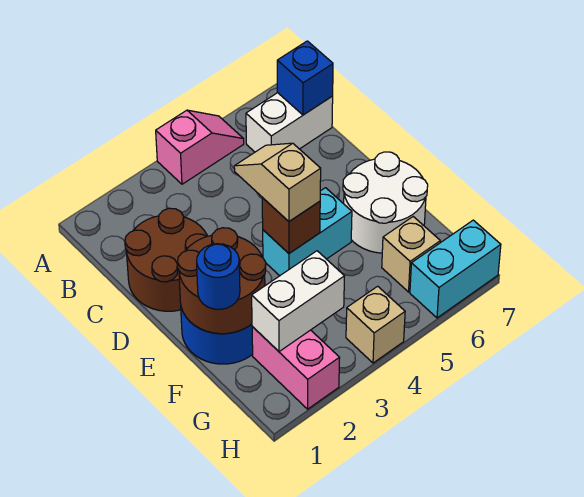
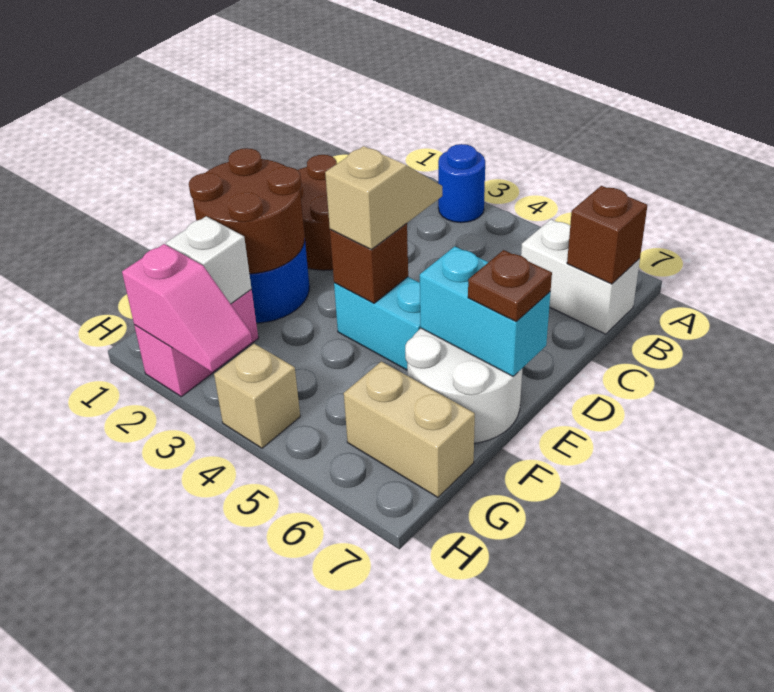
pink slope A4:A5 level 1 top 4 -> pink slope H2:H3 level 2 top 2
blue brick B7 level 2 -> brown brick B7 level 2
none -> brown plate E7 level 3
blue round brick F1 level 3 -> blue round brick A3 level 1
white brick G2:G3 level 2 -> white brick G2 level 2
tan brick G6 level 1 -> tan brick G6:G7 level 1
cyan brick H6:H7 level 1 -> cyan brick E6:E7 level 2

